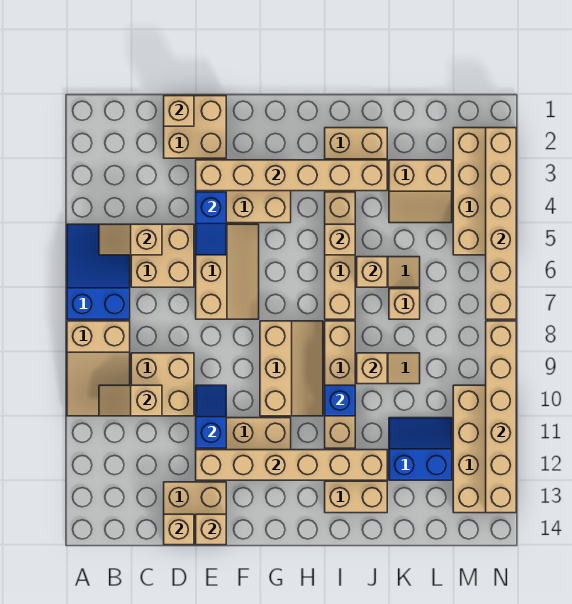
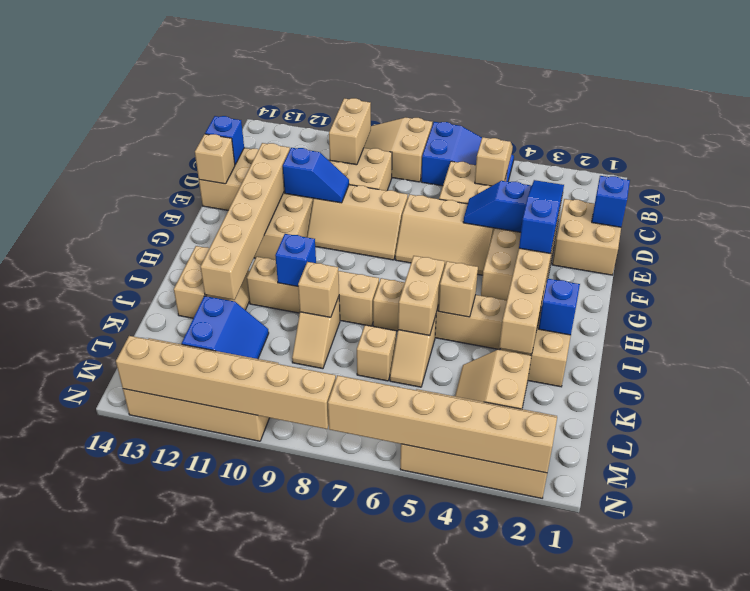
tan slope B10:C10 level 2 top C -> tan brick B10:C10 level 2
tan brick D1 level 2 -> blue brick D1 level 2
tan brick D14 level 2 -> blue brick D14 level 2
none -> blue slope E3:G3 level 3 top G
tan slope G8:H10 level 1 top G -> tan slope E8:F10 level 1 top E
none -> blue brick I2 level 2
tan brick J6 level 2 -> tan brick I6:J6 level 2

